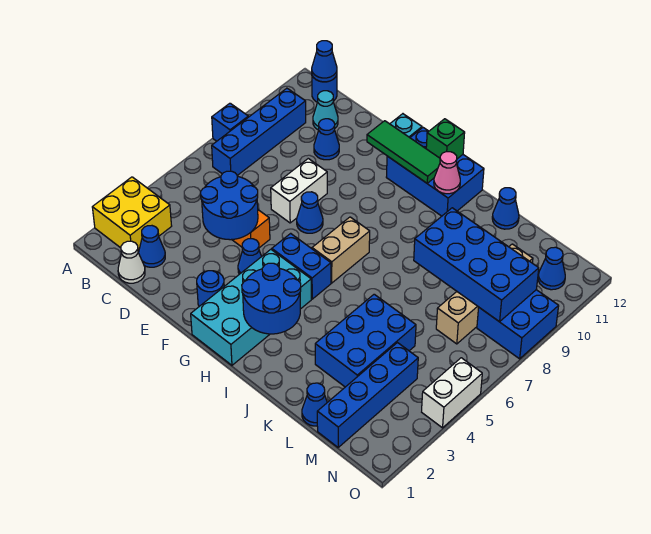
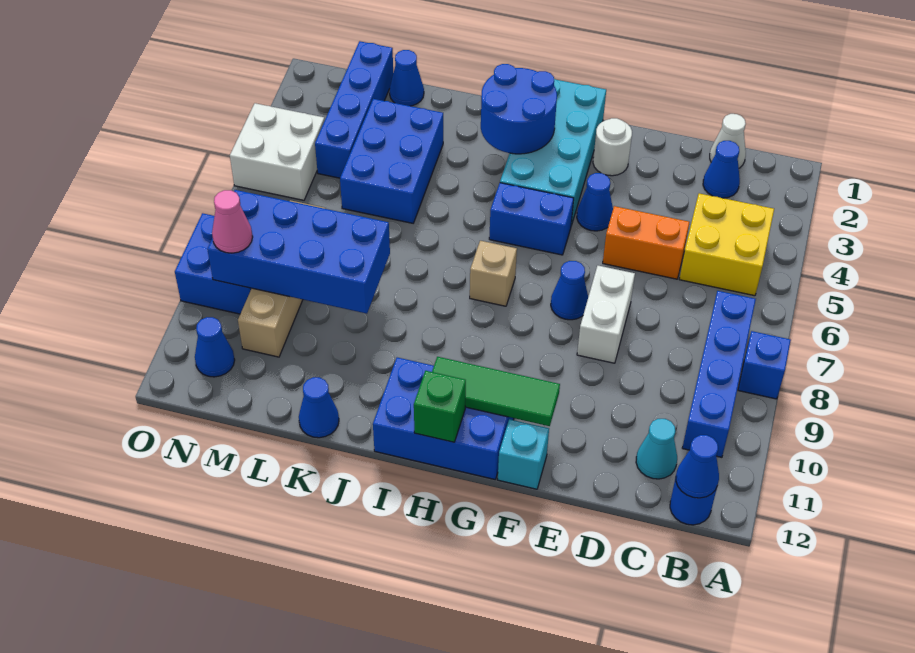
yellow brick A2:B3 level 1 -> yellow brick B4:C5 level 1
blue round brick D4:E5 level 2 -> none
blue cone D10 level 1 -> none
blue round brick F2 level 1 -> white round brick F2 level 1
tan brick H6:H7 level 1 -> tan brick H7 level 1
pink cone I11 level 2 -> pink cone N9 level 3
white brick O4:O5 level 1 -> white brick N4:O5 level 1

